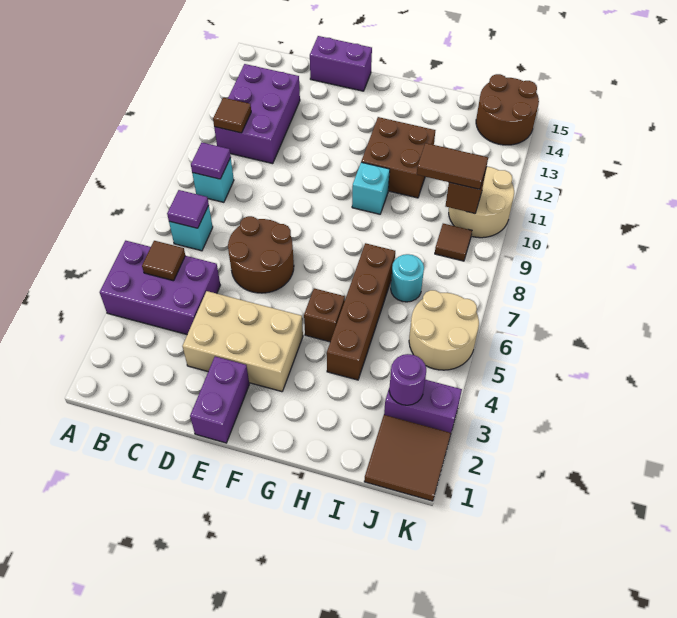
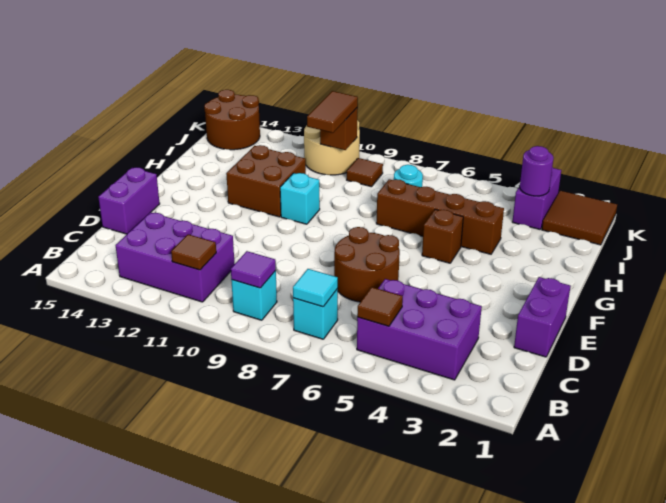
purple brick A4:C5 level 1 -> purple brick B3:C5 level 1
purple tile B7 level 2 -> cyan tile B7 level 2
tan brick D3:F4 level 1 -> none
purple brick E1:E2 level 1 -> purple brick D1:E1 level 1
tan round brick J5:K6 level 1 -> none

